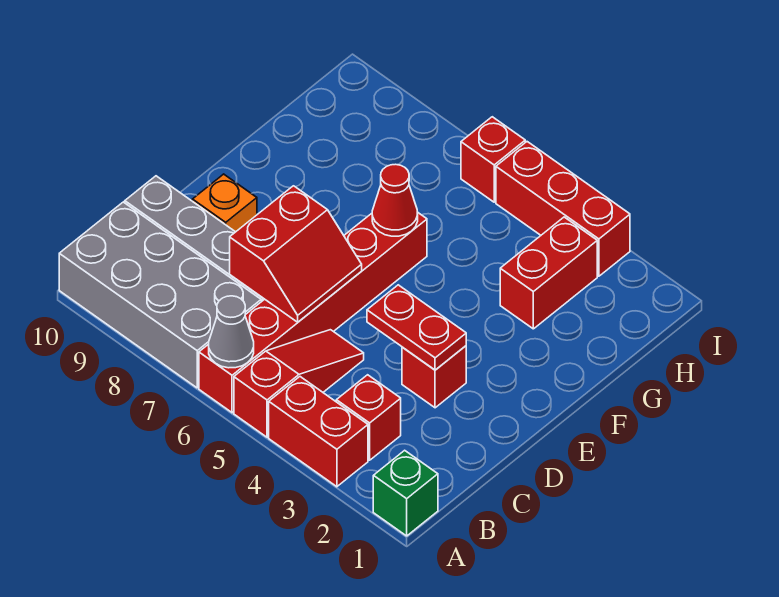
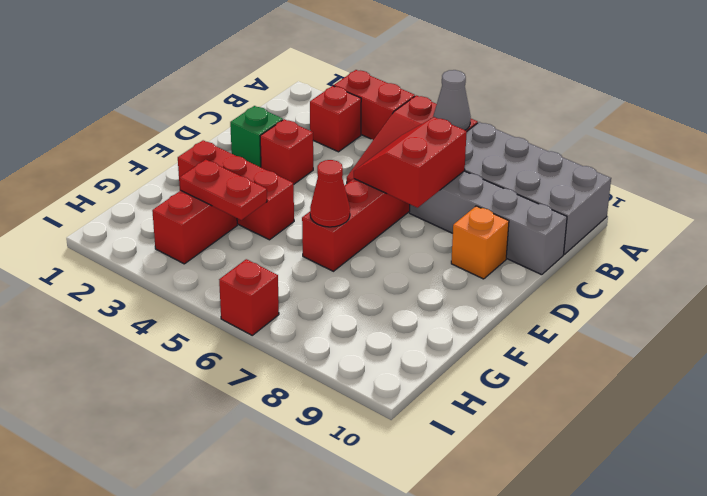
green brick A1 level 1 -> green brick D2 level 1
red plate D3:D4 level 2 -> red plate G3:G4 level 2
red brick I3:I5 level 1 -> red brick F2:F4 level 1

